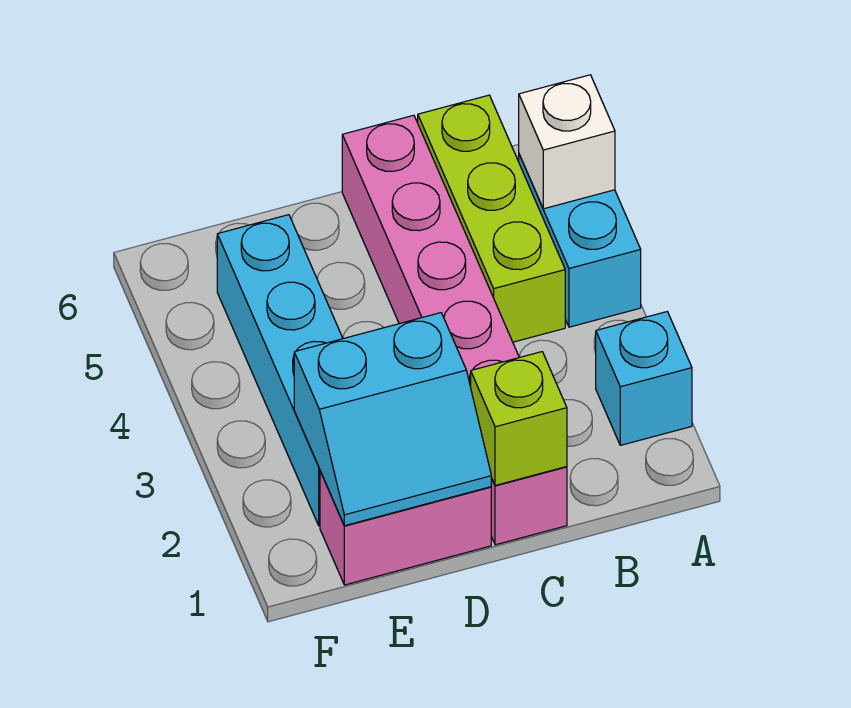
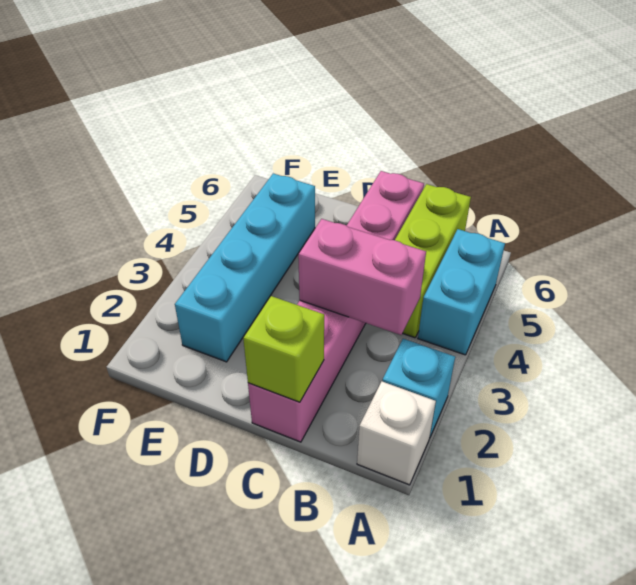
white brick A5 level 2 -> white brick A1 level 1
pink brick D1:E1 level 1 -> pink brick B3:C3 level 2
cyan slope D1:E2 level 2 top 2 -> none

